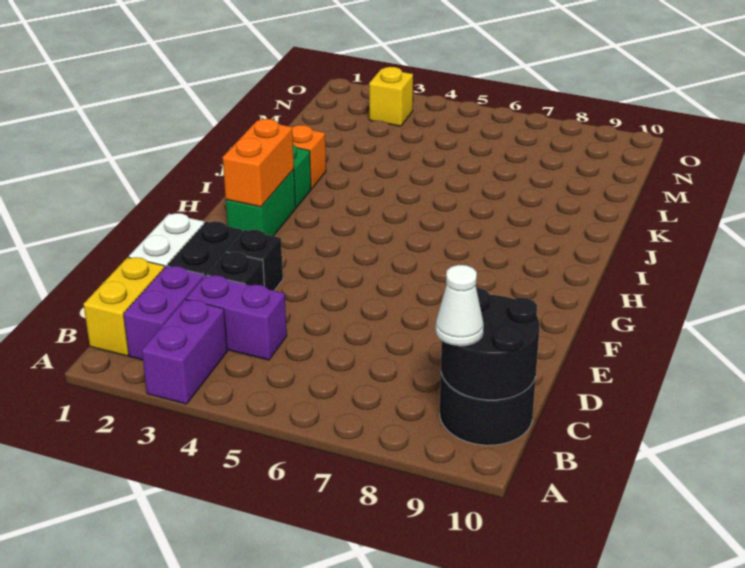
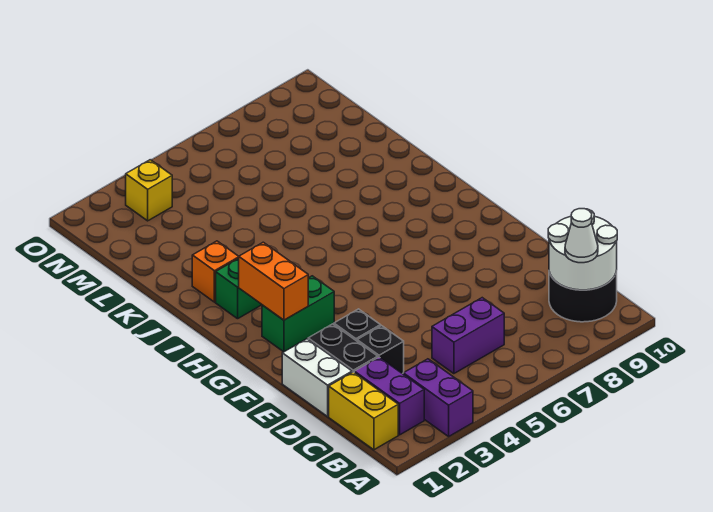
black round brick B9:C10 level 2 -> white round brick B9:C10 level 2
purple brick C3:C4 level 1 -> purple brick C5:C6 level 1
green brick G2:H2 level 1 -> green brick G2:G3 level 1

